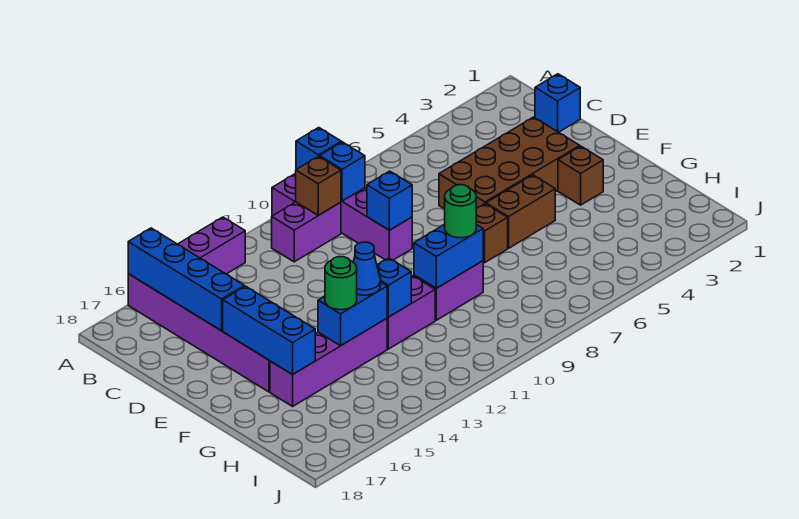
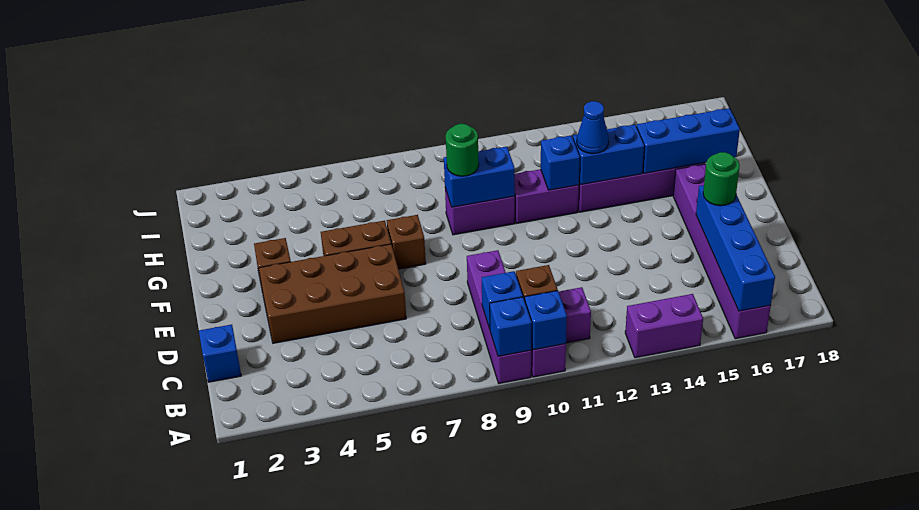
blue brick D9 level 2 -> blue brick A10 level 2
blue brick E16:G16 level 2 -> blue brick G15:G17 level 2
green round brick G14 level 3 -> green round brick D16 level 3

